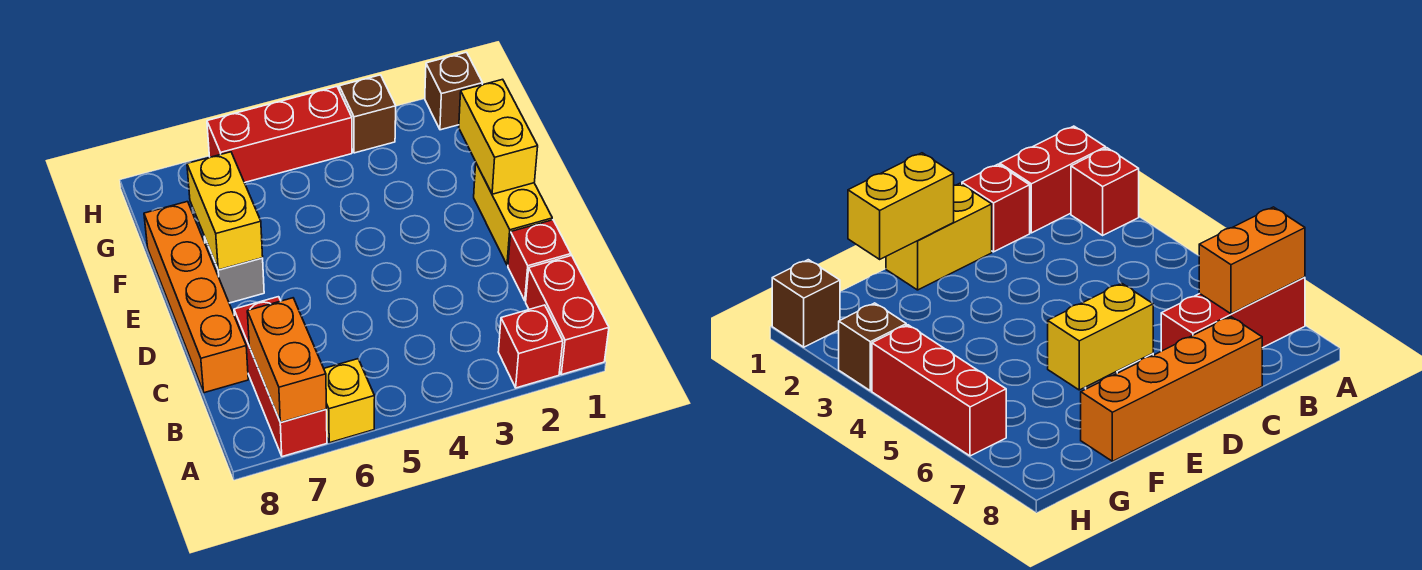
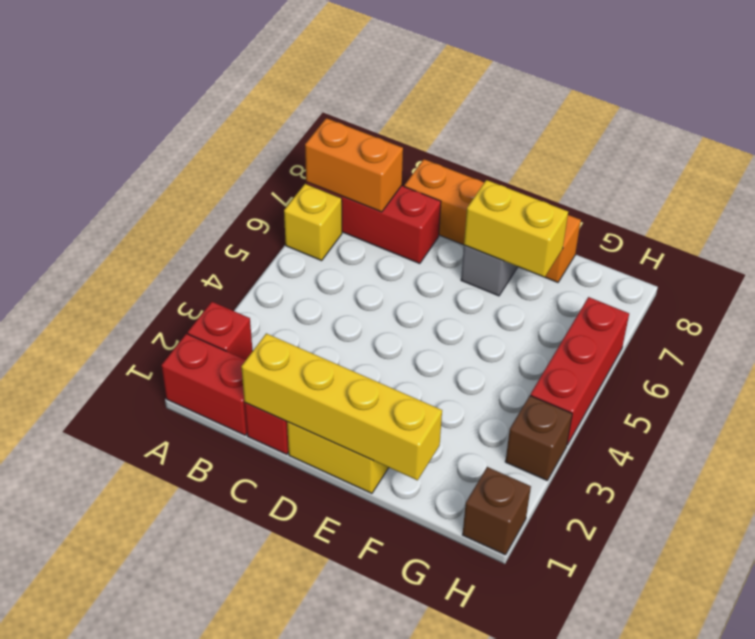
yellow brick E1:F1 level 2 -> yellow brick C1:F1 level 2

